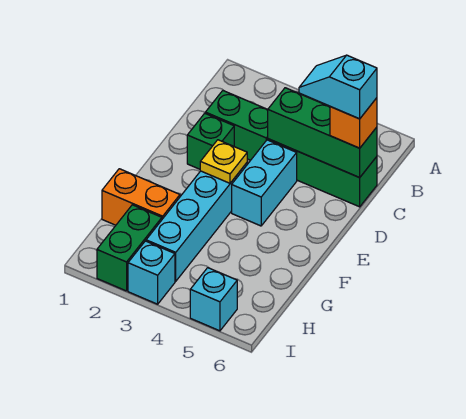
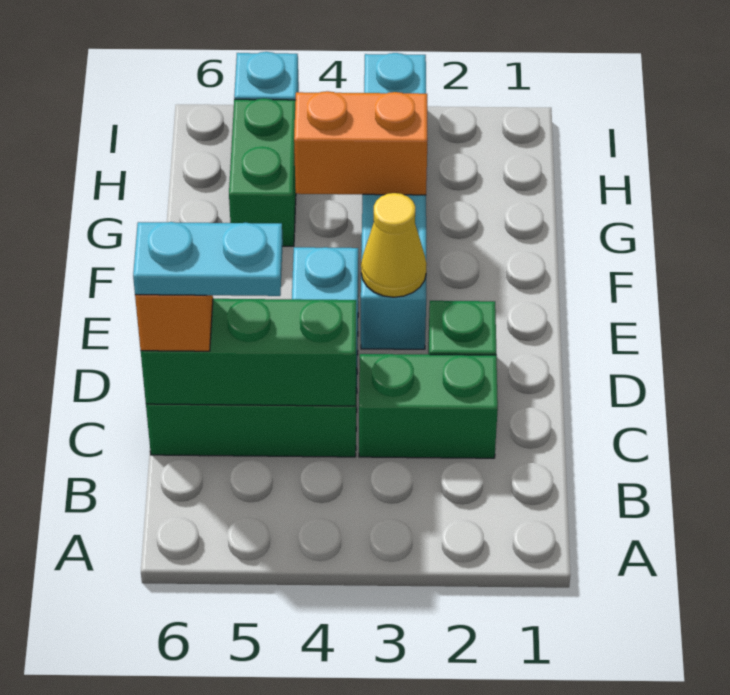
cyan slope C5:C6 level 4 top 6 -> cyan plate C5:C6 level 4
yellow plate E3 level 2 -> yellow cone E3 level 2
orange brick G1:G2 level 1 -> orange brick G3:G4 level 2
green brick H2:I2 level 1 -> green brick G5:H5 level 1

